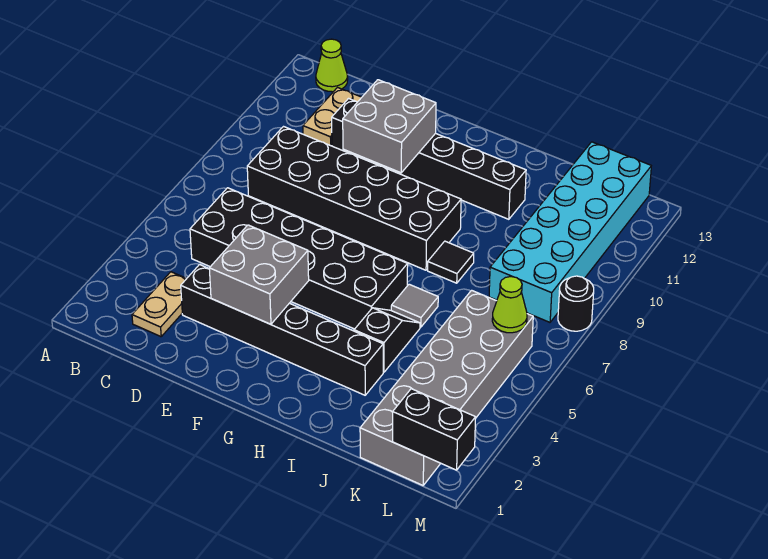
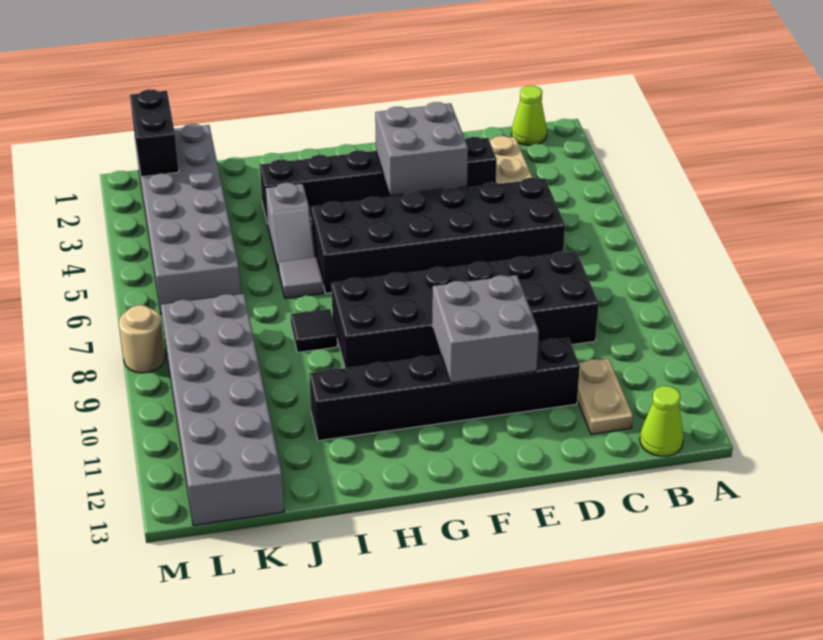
black slope I4:I5 level 1 top 4 -> grey slope I4:I5 level 1 top 4
cyan brick K8:L13 level 1 -> grey brick K8:L13 level 1
black brick L1:M1 level 2 -> black brick L1:L2 level 2
lime cone L6 level 2 -> lime cone B1 level 1
black round brick M8 level 1 -> tan round brick M8 level 1

